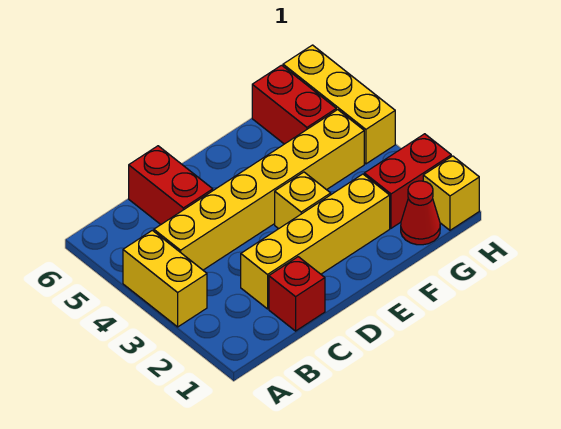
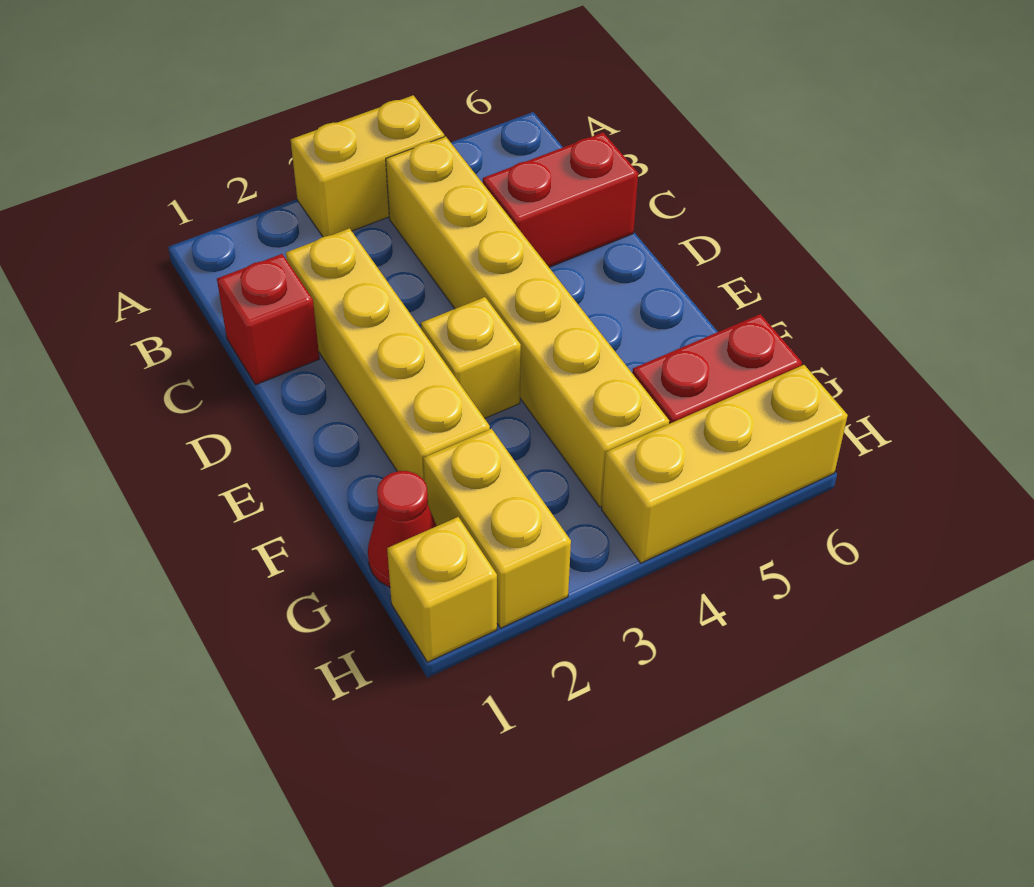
red brick G2:H2 level 1 -> yellow brick G2:H2 level 1

